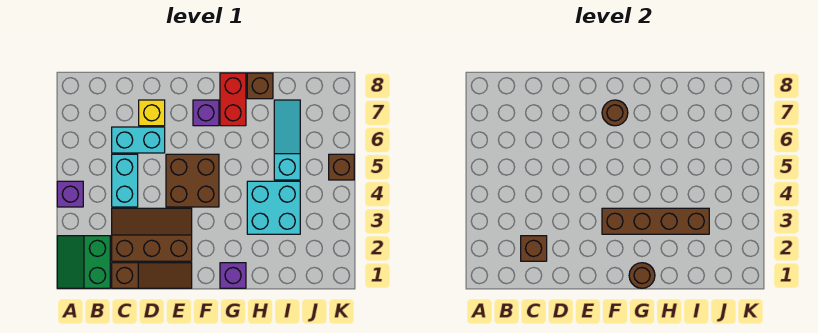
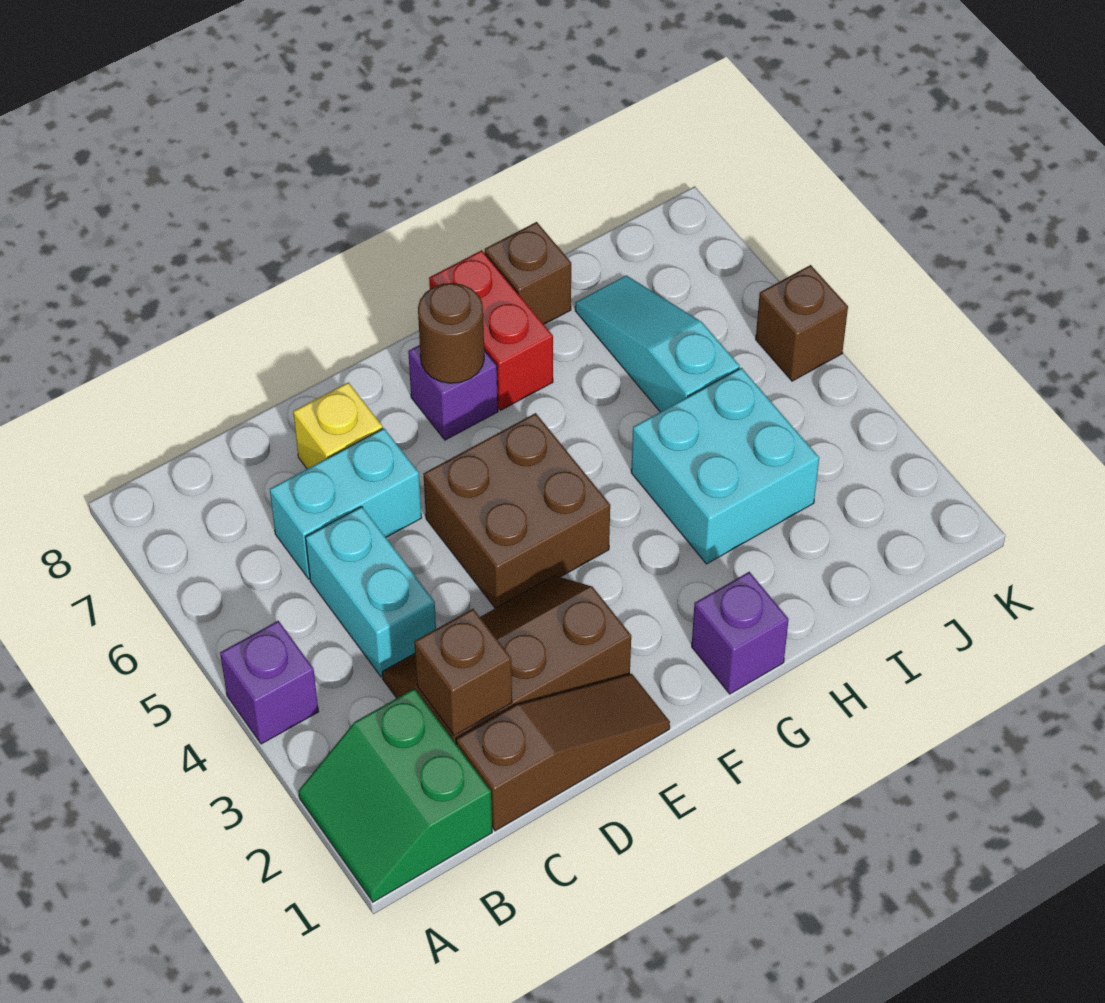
brown brick F3:I3 level 2 -> none
brown round brick G1 level 2 -> none

